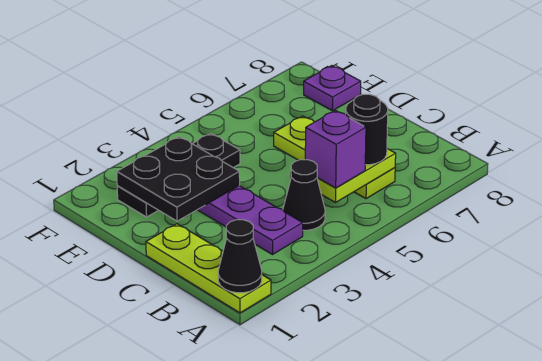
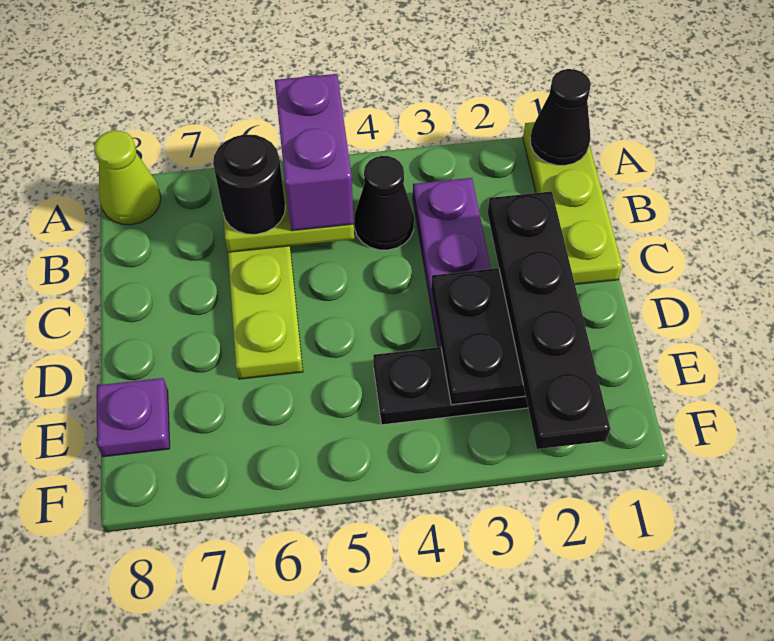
none -> lime cone A8 level 1
purple brick B5 level 3 -> purple brick A5:B5 level 3
none -> black plate C2:F2 level 3

